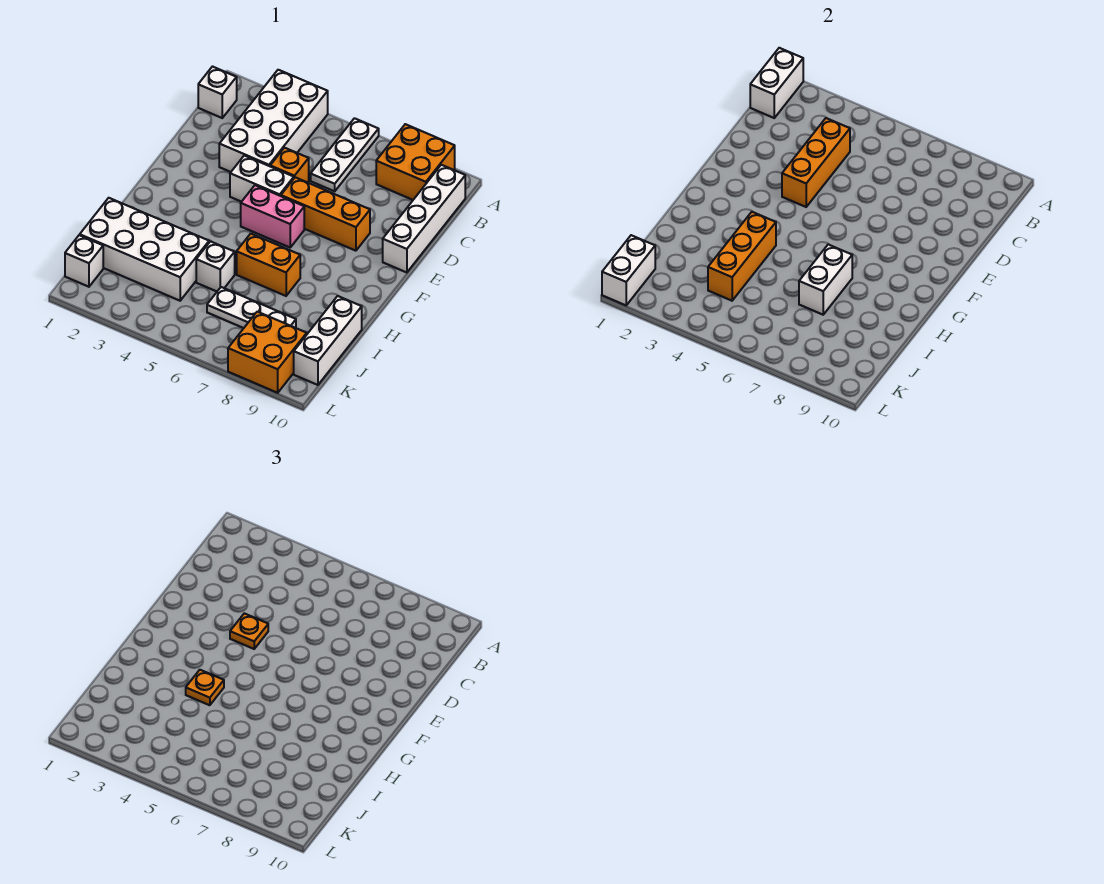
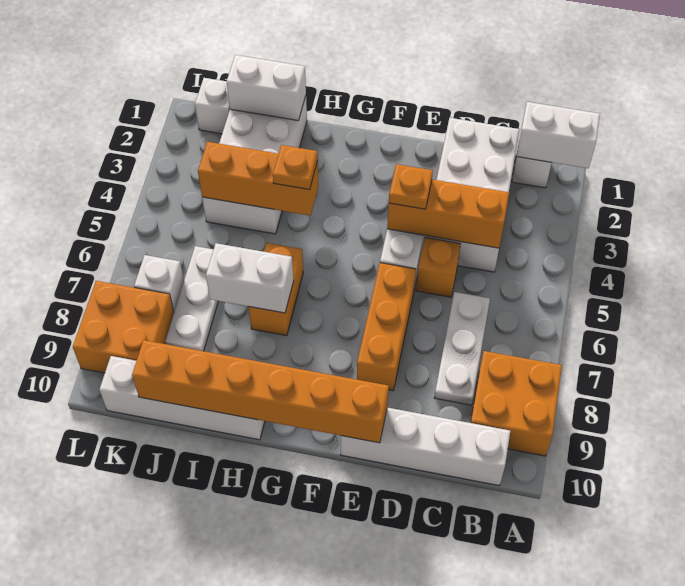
white brick A3:D4 level 1 -> white brick C1:D4 level 1
white plate A6:C6 level 1 -> white plate C6:C8 level 1
none -> orange brick E10:J10 level 2
pink brick F5:F6 level 1 -> none
white brick I5 level 1 -> white brick K7 level 1
white brick I10:K10 level 1 -> white brick H10:K10 level 1
white brick K1:L1 level 2 -> white brick I1:J1 level 2

